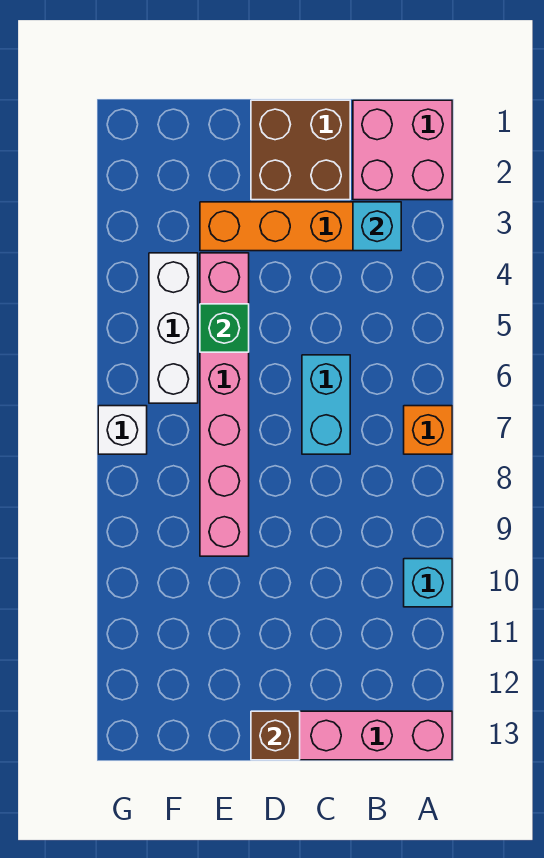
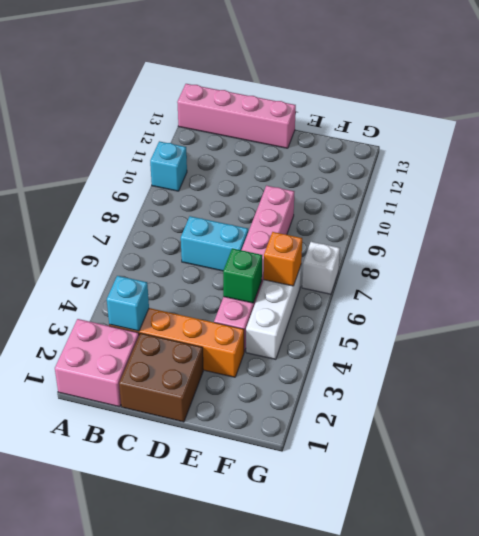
orange brick A7 level 1 -> orange brick F6 level 2
cyan brick C6:C7 level 1 -> cyan brick C7:D7 level 1
brown brick D13 level 2 -> none

